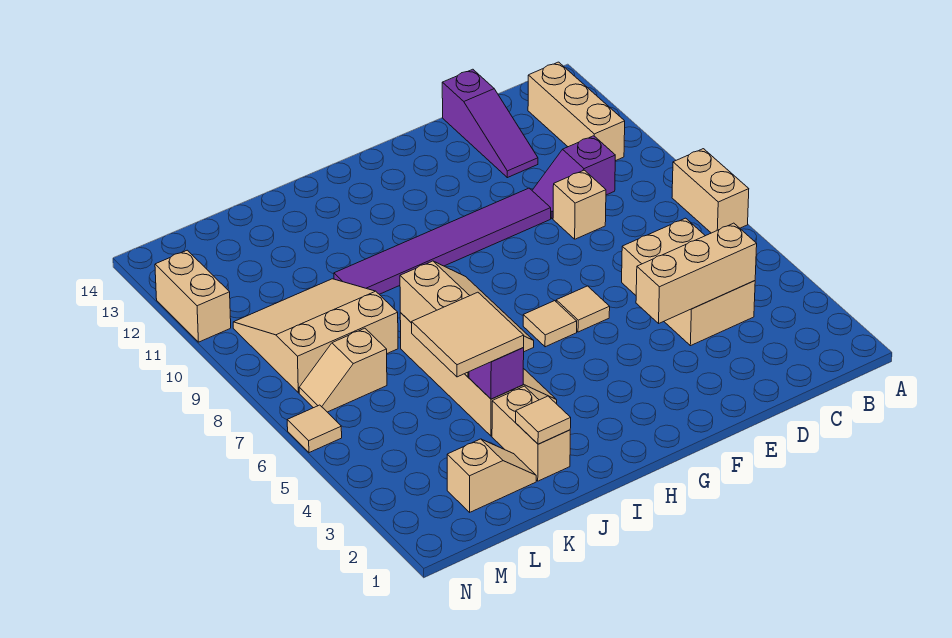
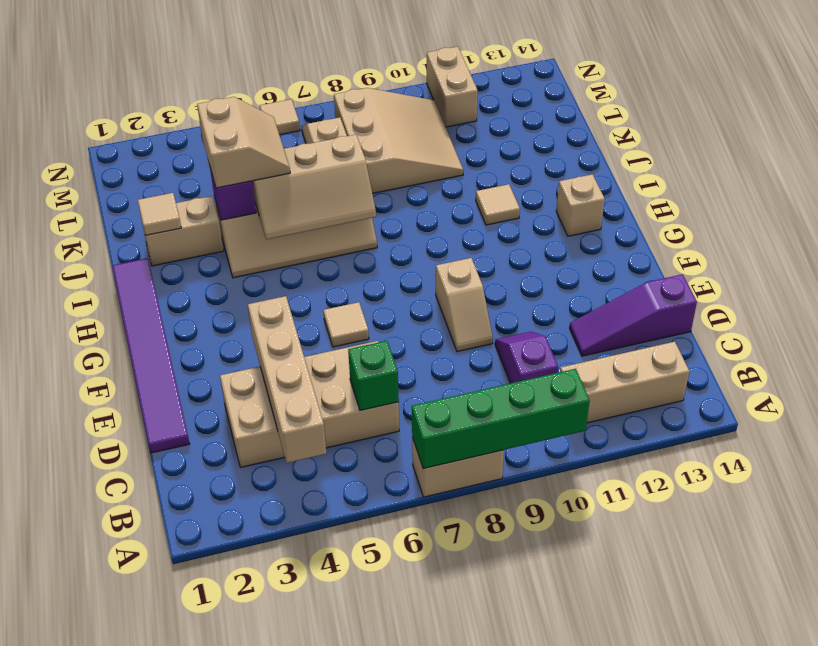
none -> green brick A7:A10 level 2
tan brick C4:D6 level 1 -> tan brick C3:D6 level 1
tan brick C4:E4 level 2 -> tan brick B4:E4 level 2
none -> green brick C6 level 2
tan brick D9 level 1 -> tan brick H13 level 1
purple tile E10:J10 level 1 -> purple tile D1:I1 level 1
tan tile G6 level 1 -> tan tile I11 level 1
tan tile J4:K5 level 3 -> tan slope J4:K5 level 3 top 4
tan slope K2:L2 level 1 top L -> tan slope E9:F9 level 1 top F
tan brick N11:N12 level 1 -> tan brick M11:N11 level 1

